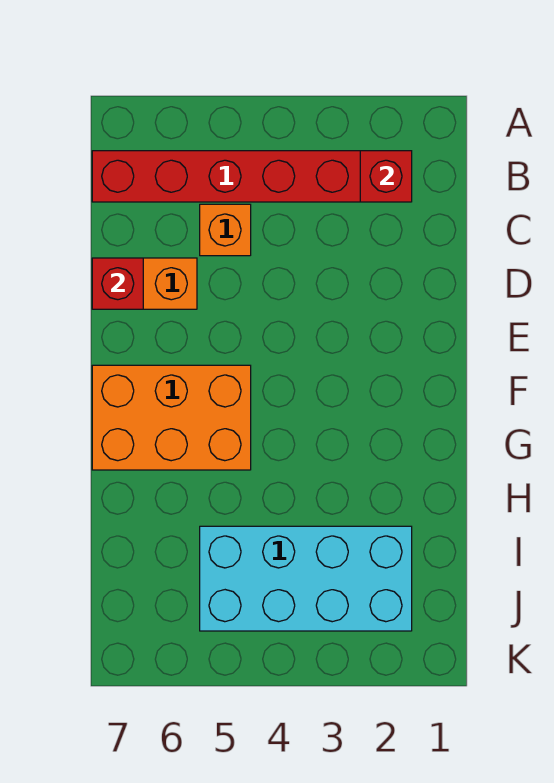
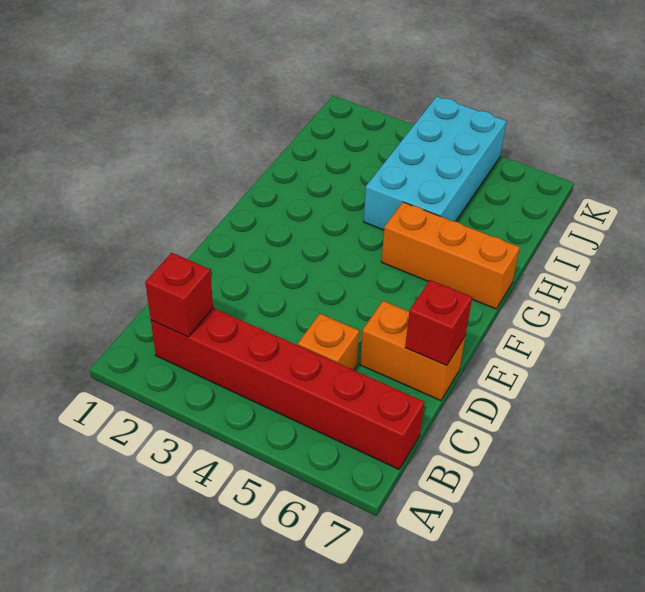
orange brick F5:G7 level 1 -> orange brick G5:G7 level 1
cyan brick I2:J5 level 1 -> cyan brick H4:K5 level 1

